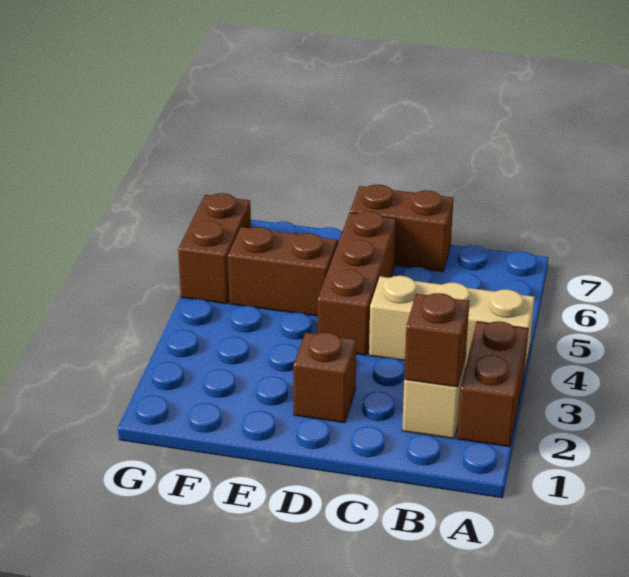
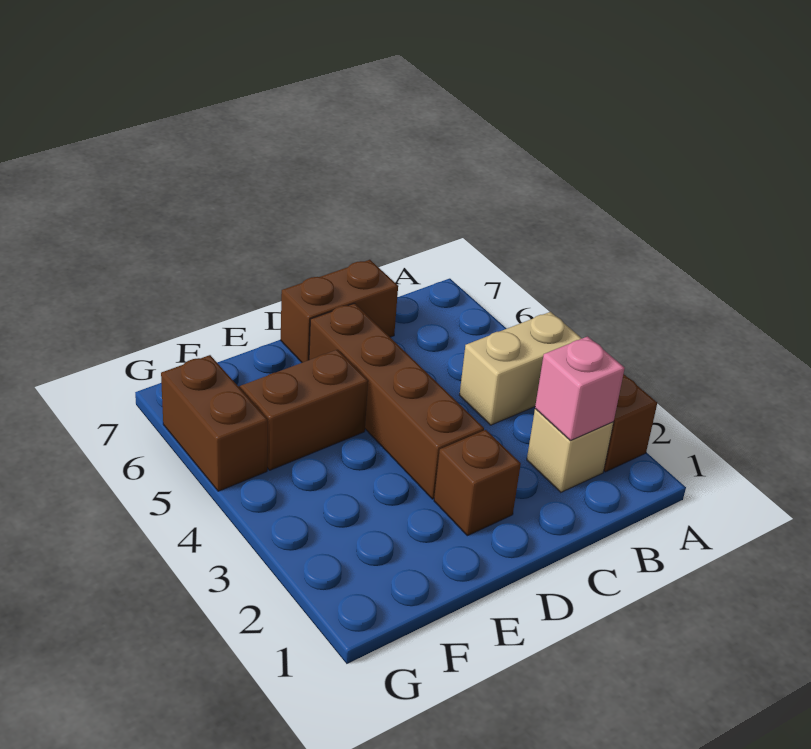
tan brick A4:C4 level 1 -> tan brick A4:B4 level 1
brown brick B2 level 2 -> pink brick B2 level 2
brown brick D4:D6 level 1 -> brown brick D3:D6 level 1

